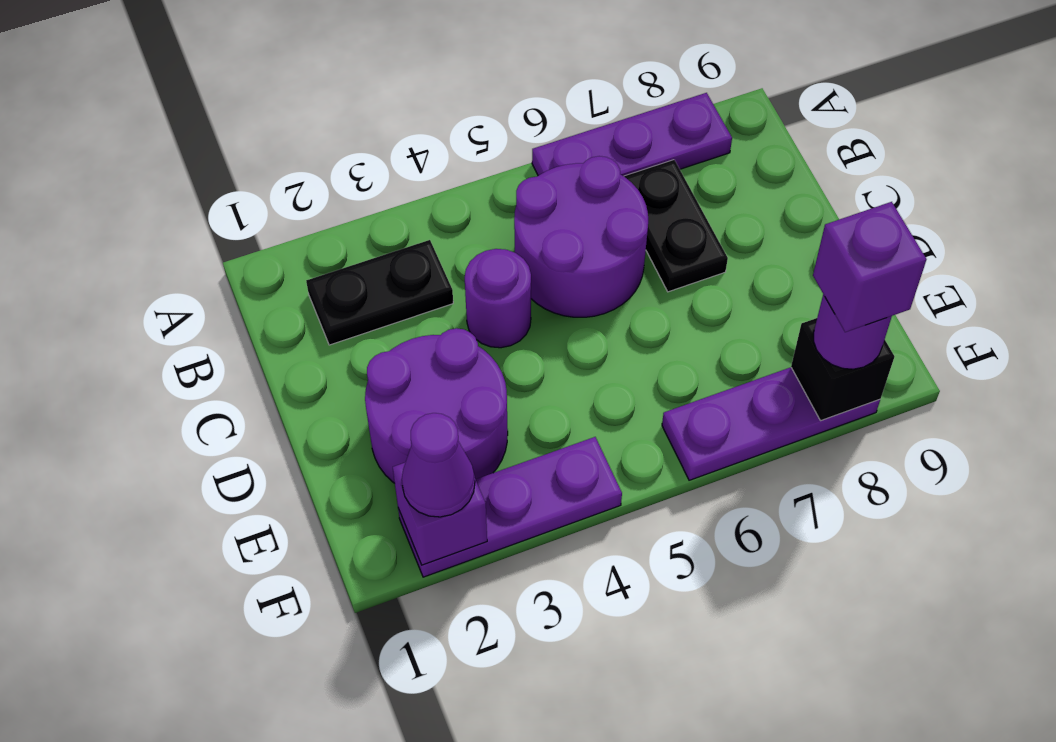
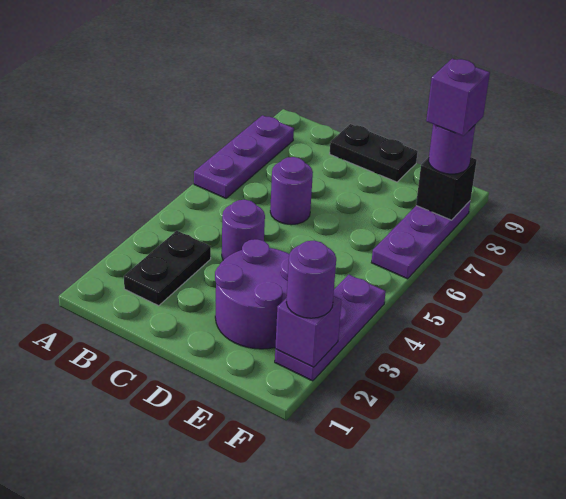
purple round brick B5:C6 level 1 -> purple round brick C6 level 1
black plate B7:C7 level 1 -> black plate C9:D9 level 1
purple cone F2 level 3 -> purple round brick F2 level 3

